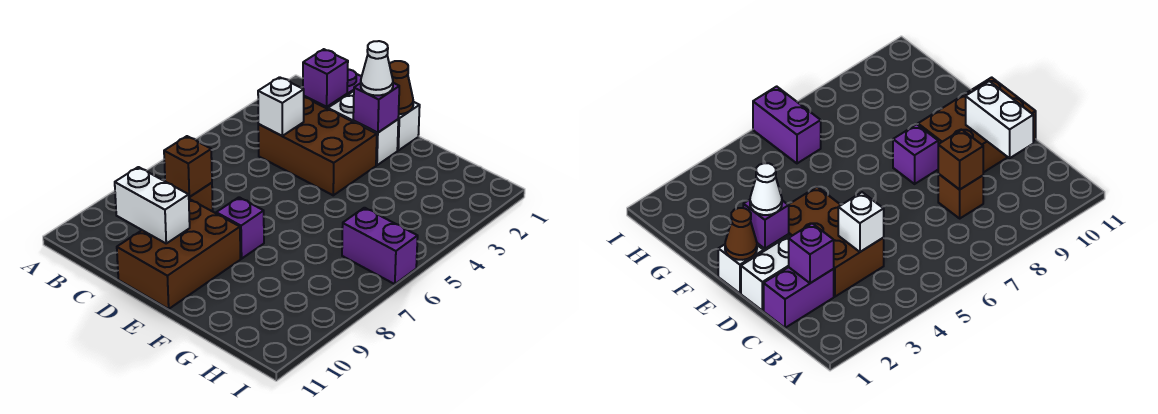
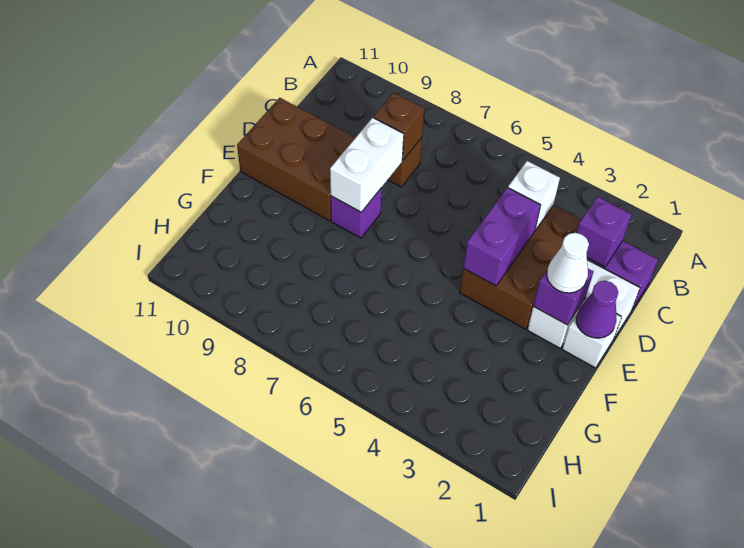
white brick C10:D10 level 2 -> white brick D8:E8 level 2
brown cone E1 level 2 -> purple cone E1 level 2
purple brick H6:I6 level 1 -> purple brick D4:E4 level 2

